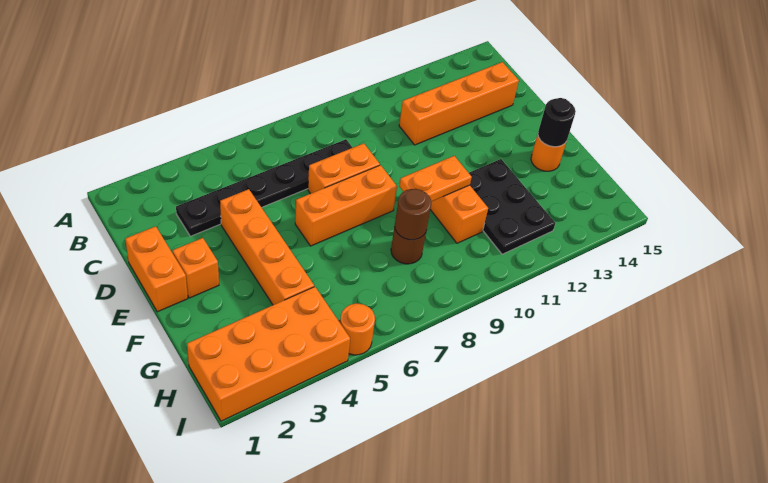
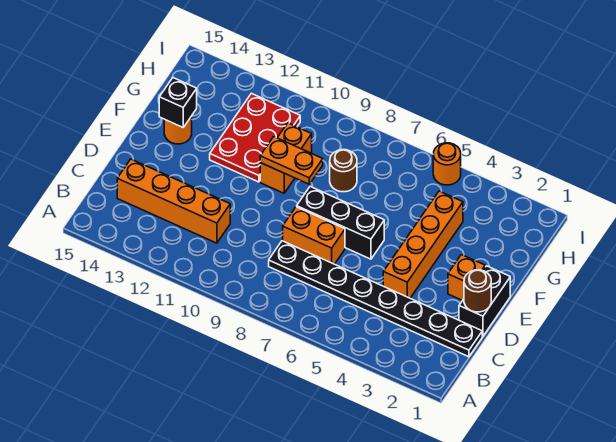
black plate C3:C8 level 1 -> black plate C1:C8 level 1
orange brick D1:E1 level 1 -> black brick D1:E1 level 1
orange brick E6:E8 level 1 -> black brick E6:E8 level 1
black plate F11:H12 level 1 -> red plate F11:H12 level 1
black round brick F14 level 2 -> black brick F14 level 2
brown round brick G8 level 2 -> brown round brick D1 level 2
orange brick H1:I4 level 1 -> none

